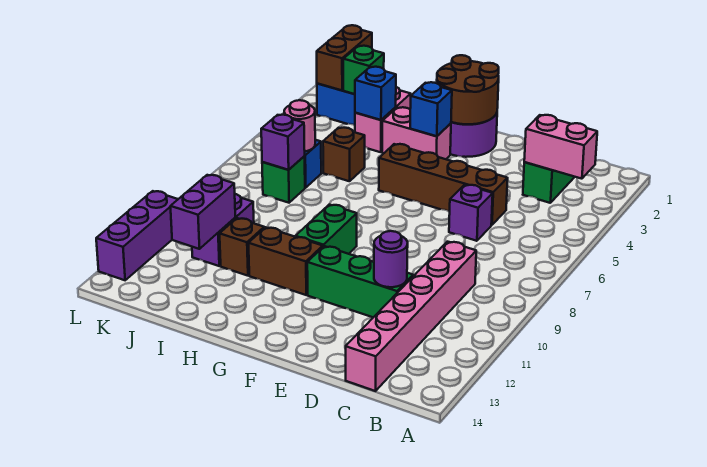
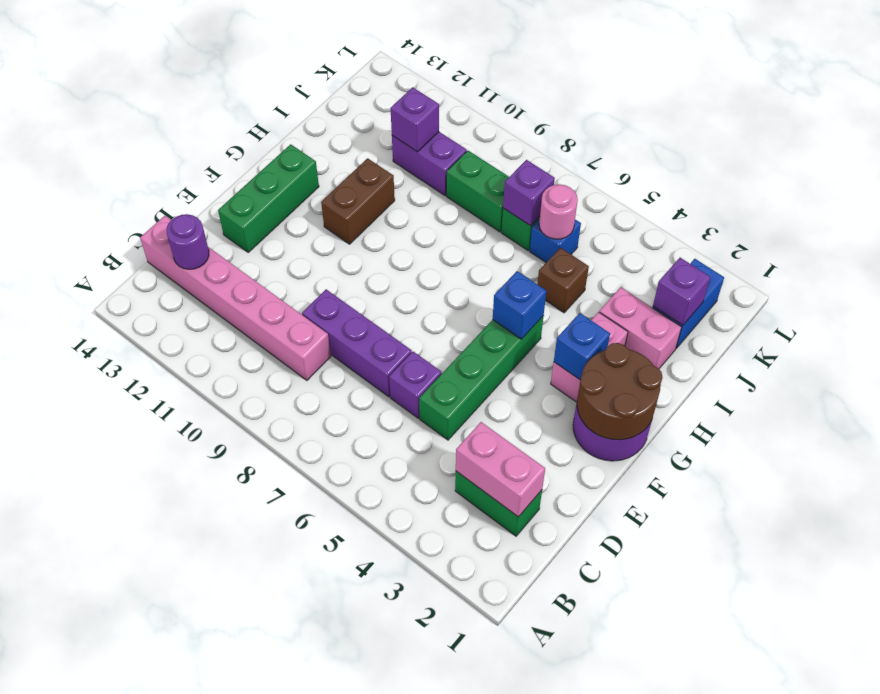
pink brick B3:C3 level 2 -> pink brick C2:C3 level 2
brown brick D5:G5 level 1 -> green brick D5:G5 level 1
green brick D11:F11 level 1 -> green brick E13:G13 level 1
purple round brick D11 level 2 -> purple round brick C13 level 2
green brick G9:G10 level 1 -> green brick J8:J9 level 1
blue brick I3 level 2 -> blue brick G5 level 2
brown brick I11 level 1 -> none
green brick J2 level 2 -> purple brick J2 level 2
purple brick J11:J12 level 2 -> purple brick J11 level 2
brown brick K1:K2 level 2 -> none
purple brick L11:L13 level 1 -> purple brick D7:D9 level 1

